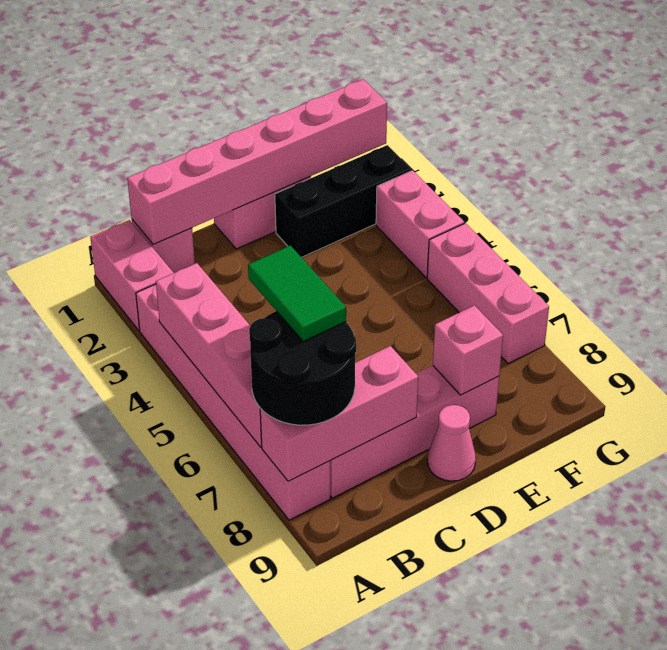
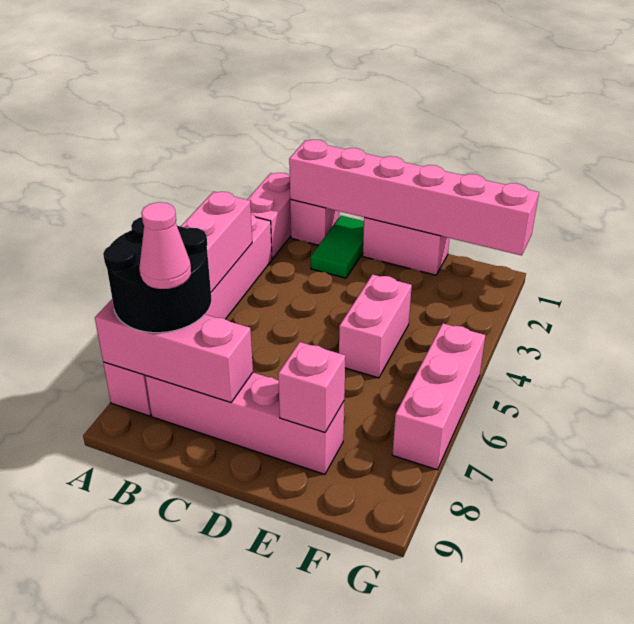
green tile B6:B7 level 4 -> green tile C1:C2 level 1
pink cone D9 level 1 -> pink cone B8 level 4
black brick E2:G2 level 1 -> none
pink brick G3:G4 level 1 -> pink brick E4:E5 level 1

